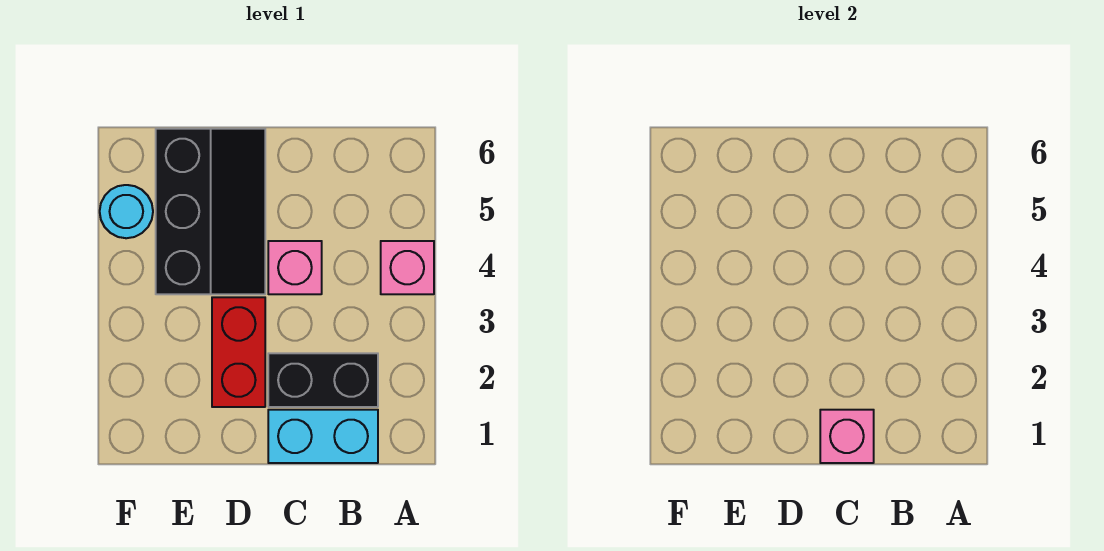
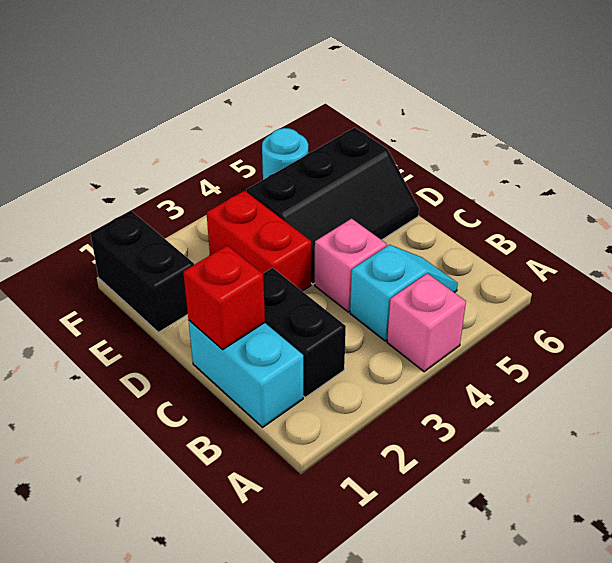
none -> cyan slope B4:B5 level 1 top 4
pink brick C1 level 2 -> red brick C1 level 2
red brick D2:D3 level 1 -> red brick D3:E3 level 1
none -> black brick E1:F1 level 1

